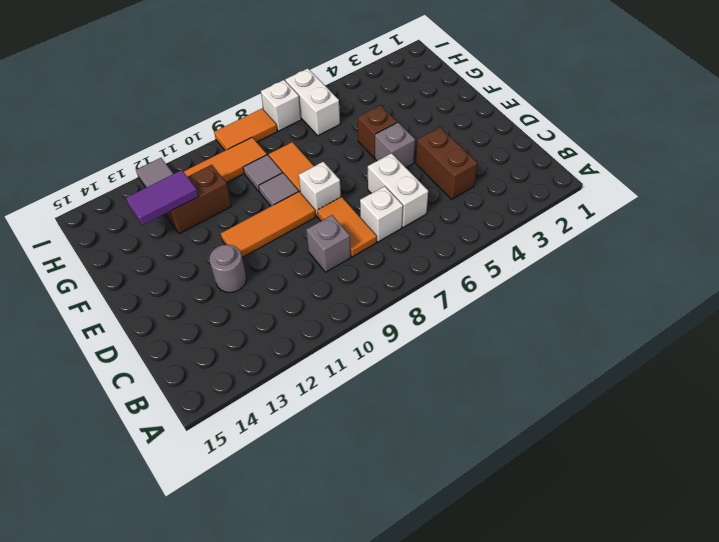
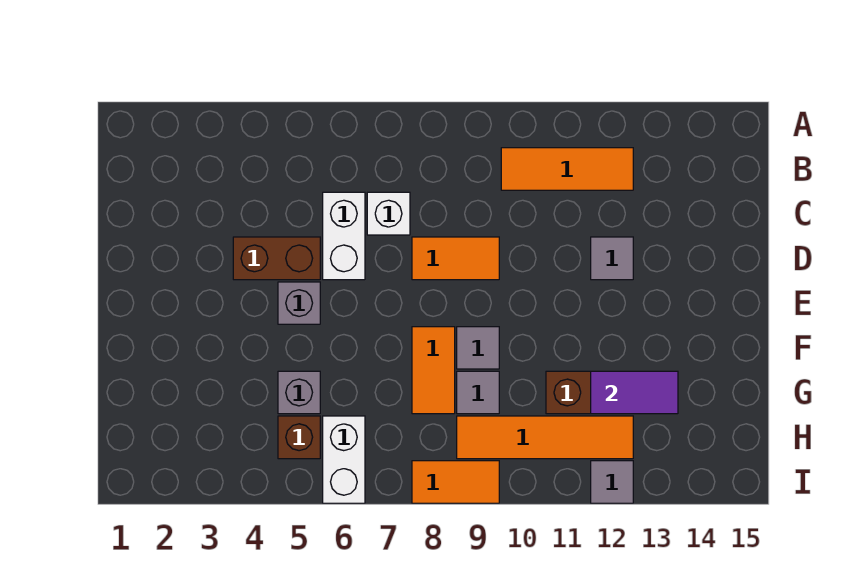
brown brick C4:D4 level 1 -> brown brick D4:D5 level 1
orange tile C8:D8 level 1 -> orange tile D8:D9 level 1
grey brick C9 level 1 -> grey brick G5 level 1
grey round brick D12 level 1 -> grey tile D12 level 1
white brick E8 level 1 -> none
orange tile E9:E11 level 1 -> orange tile B10:B12 level 1
brown brick F5 level 1 -> brown brick H5 level 1
white brick I7 level 1 -> none

